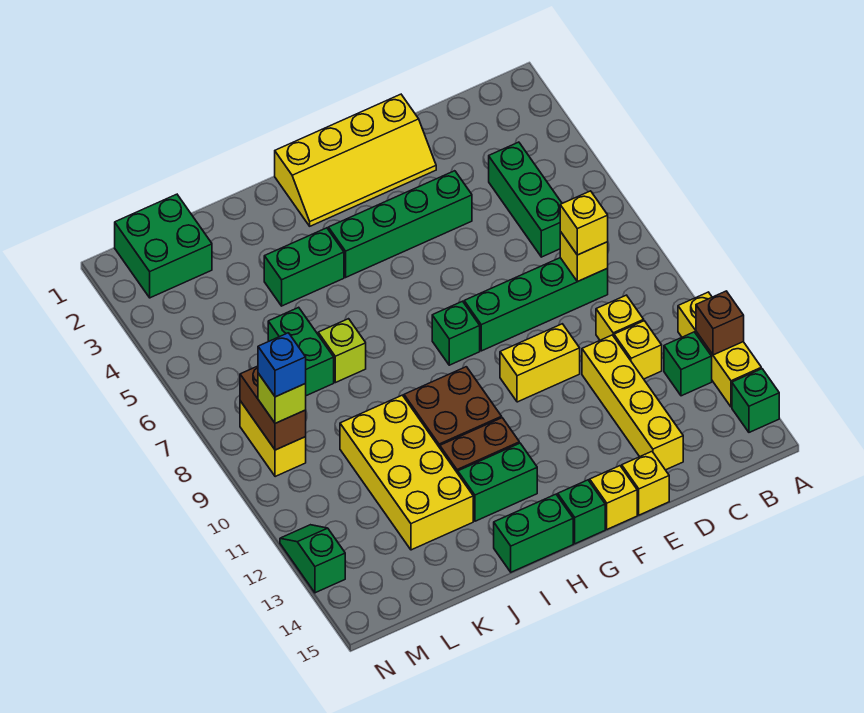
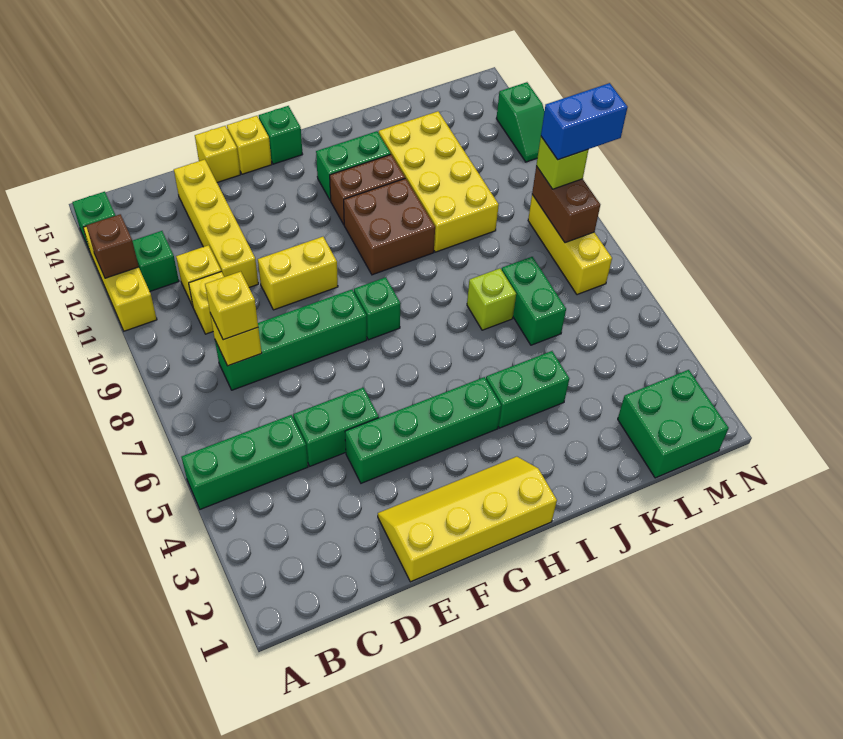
green brick C4:C6 level 1 -> green brick A5:C5 level 1
green brick H15:I15 level 1 -> green brick D5:E5 level 1
yellow brick M8:M9 level 1 -> yellow brick M7:M9 level 1
blue brick M9 level 4 -> blue brick M9:N9 level 4

